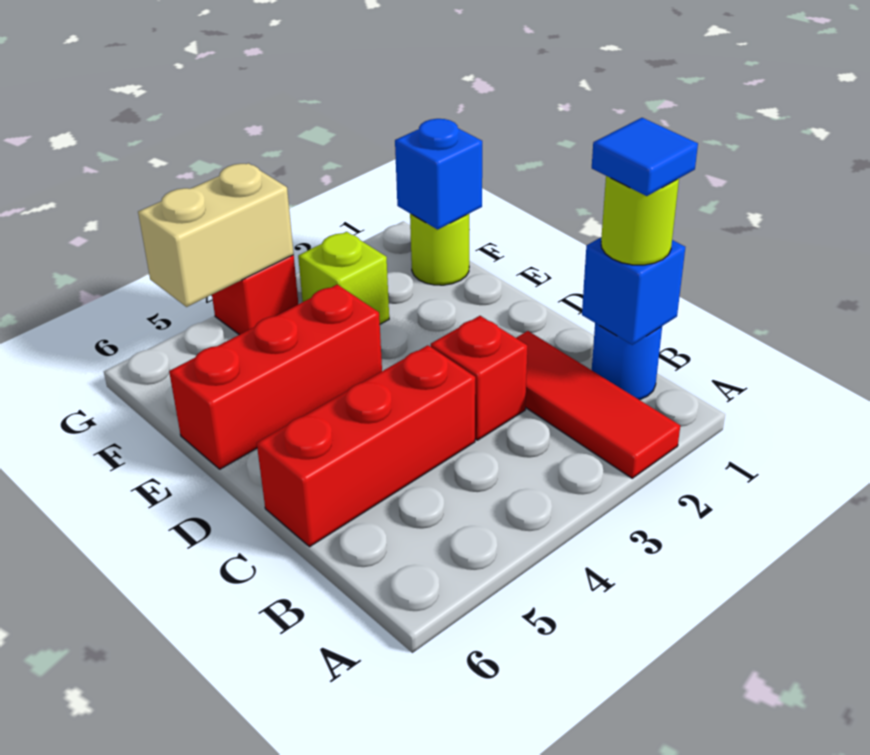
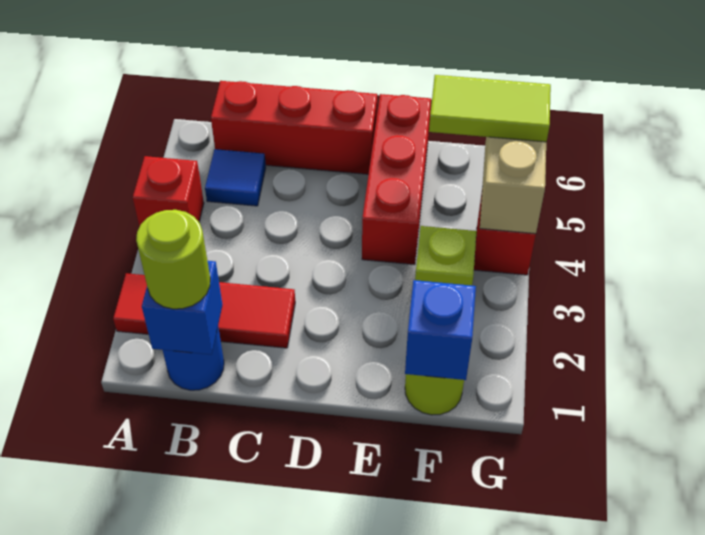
blue tile B1 level 4 -> blue tile B5 level 1
red brick C3 level 1 -> red brick A4 level 1
red brick C4:C6 level 1 -> red brick B6:D6 level 1
none -> lime tile F5:G5 level 3

